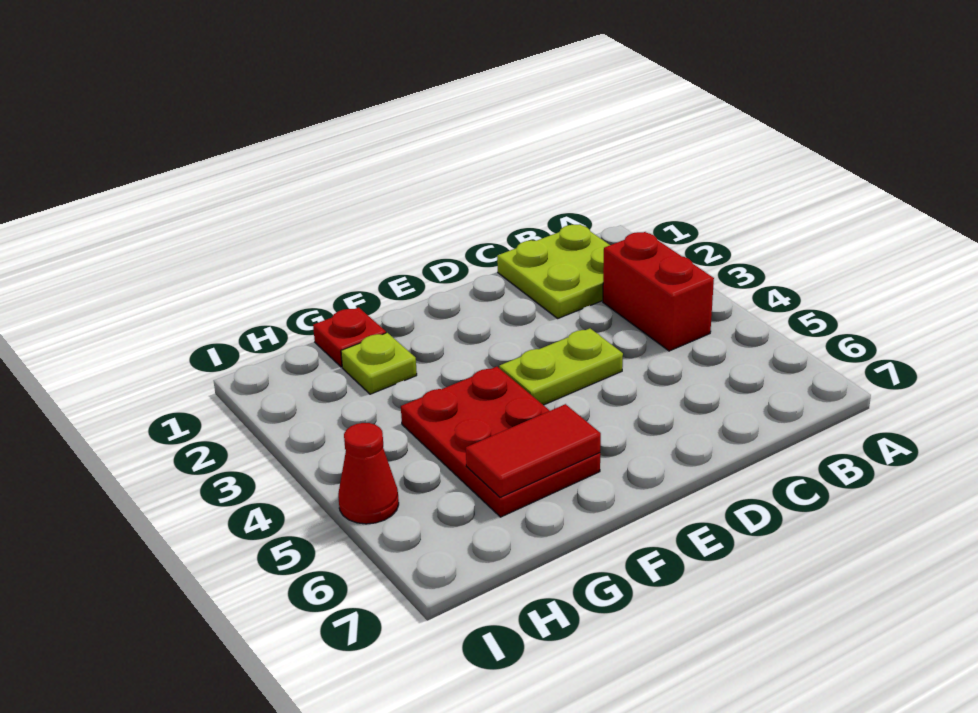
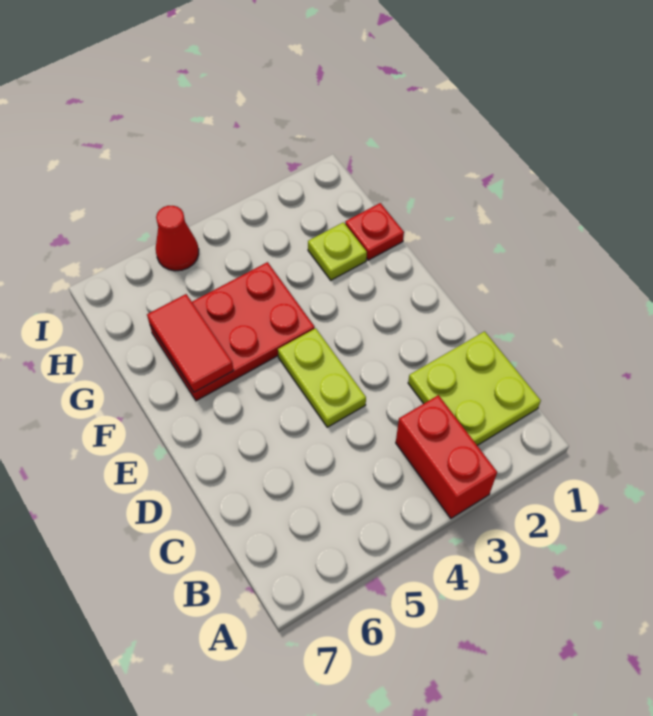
red brick B3:B4 level 1 -> red brick A3:B3 level 1

